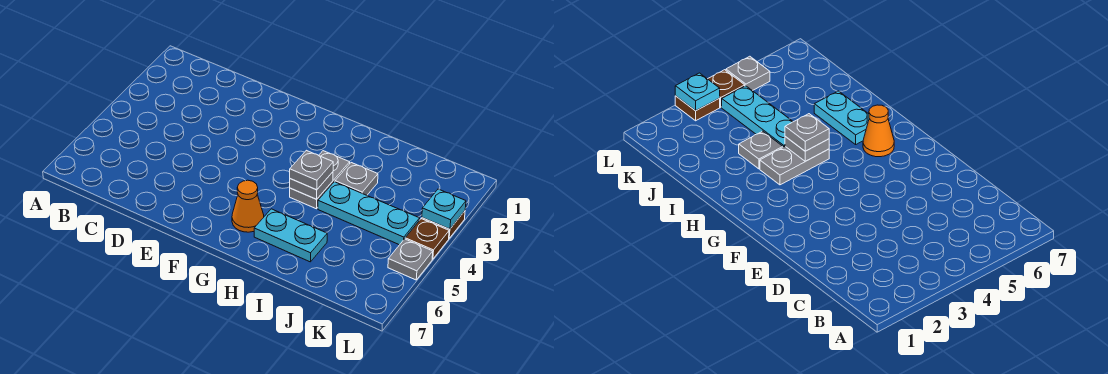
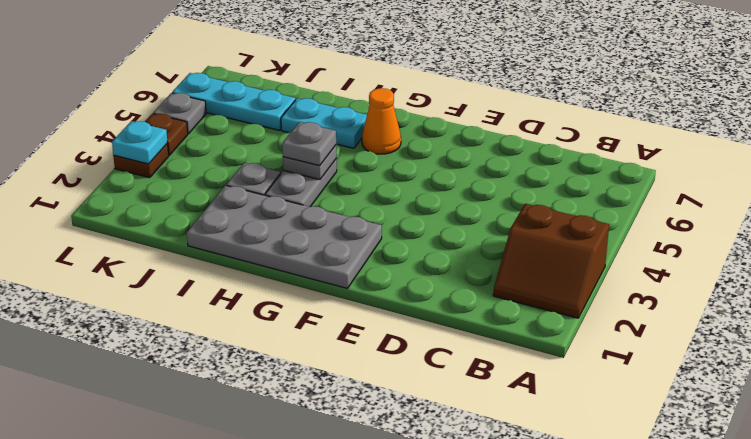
none -> brown slope A2:B3 level 1 top 3
none -> grey plate F1:I2 level 1
cyan plate I4:K4 level 1 -> cyan plate J6:L6 level 1

